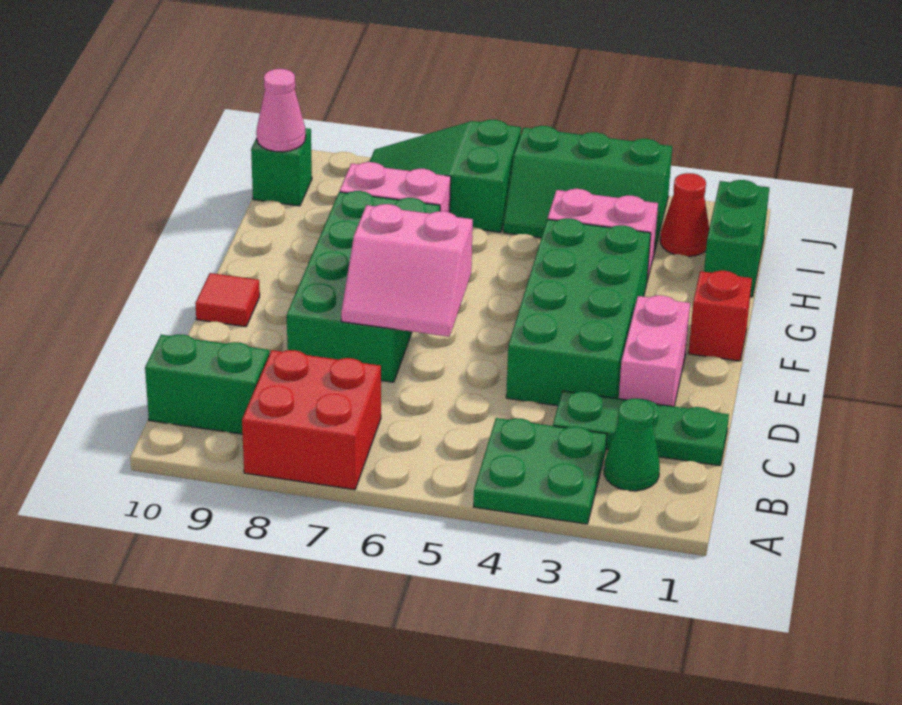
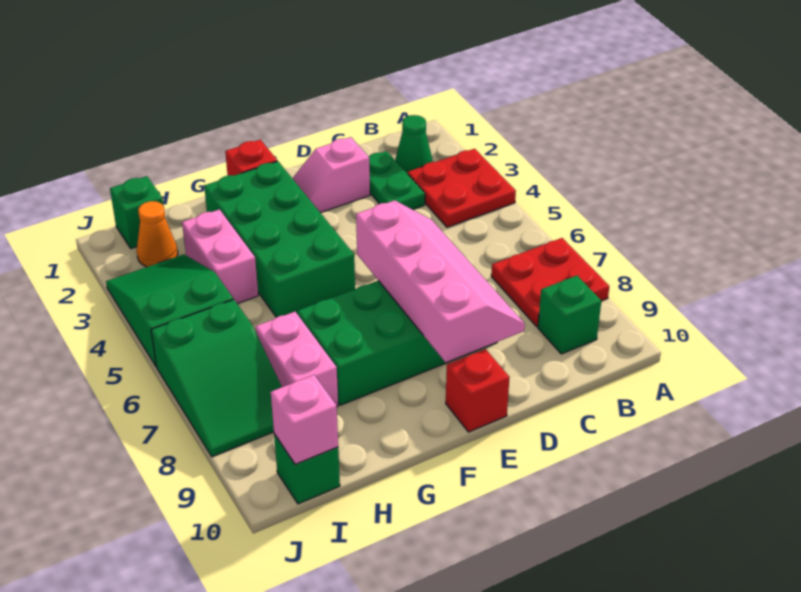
green plate A3:B4 level 1 -> red plate A3:B4 level 1
red brick A7:B8 level 1 -> red plate A7:B8 level 1
green brick B9:B10 level 1 -> green brick B9 level 1
green plate C1:C3 level 1 -> green plate C2:C3 level 1
pink brick D2:E2 level 1 -> pink slope D2:E2 level 1 top D
green brick D3:G4 level 1 -> green brick F2:G5 level 1
pink slope D6:E7 level 2 top E -> pink slope D6:E9 level 2 top E
red tile E10 level 1 -> red brick E10 level 1
green brick H1:I1 level 1 -> green brick I1 level 1
red cone I2 level 1 -> orange cone I2 level 1
green slope I3:J5 level 1 top J -> green slope I3:J5 level 1 top 5
pink cone I10 level 2 -> pink brick I10 level 2

